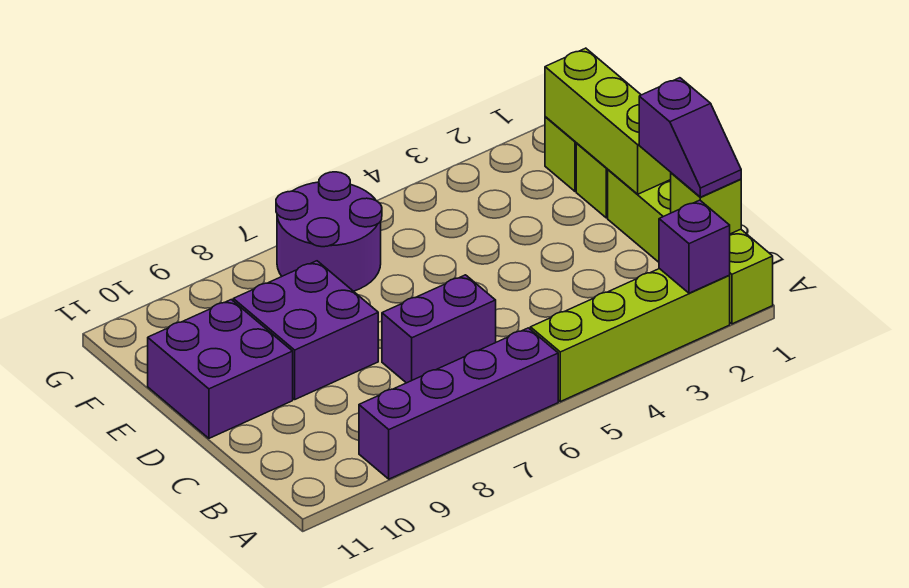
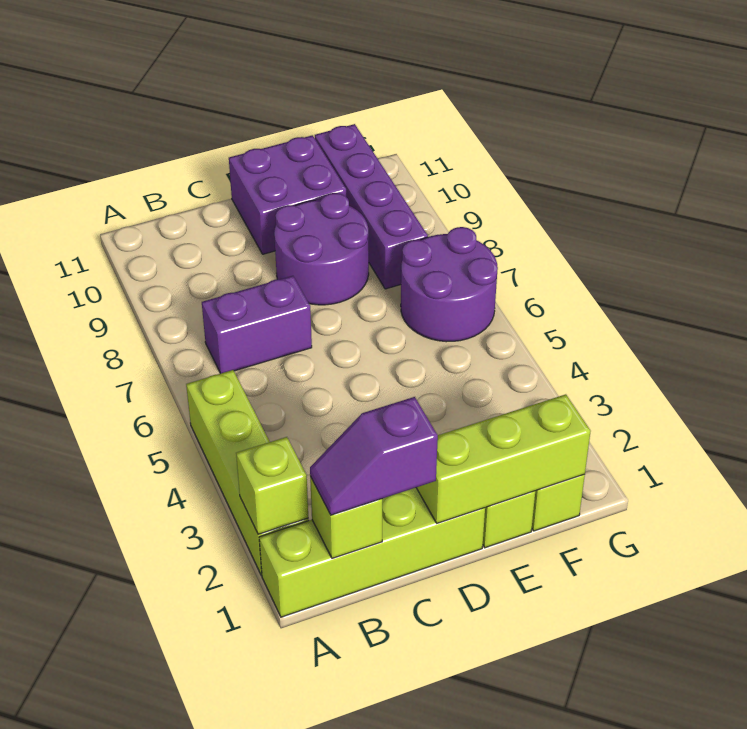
purple brick A2 level 2 -> lime brick A2 level 2
purple brick A6:A9 level 1 -> purple brick F8:F11 level 1
purple brick C6:C7 level 1 -> purple brick B7:C7 level 1
purple brick D8:E9 level 1 -> purple round brick D8:E9 level 1

